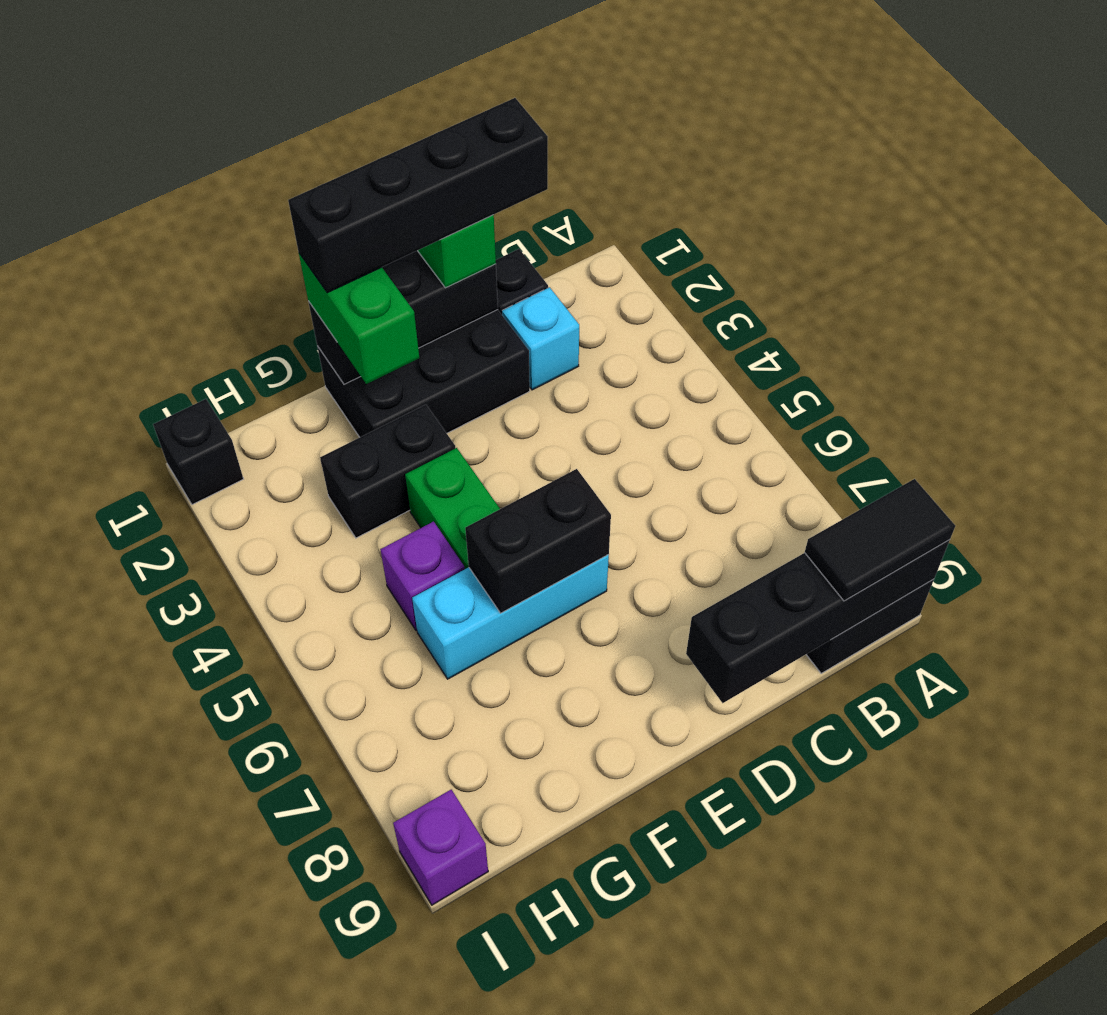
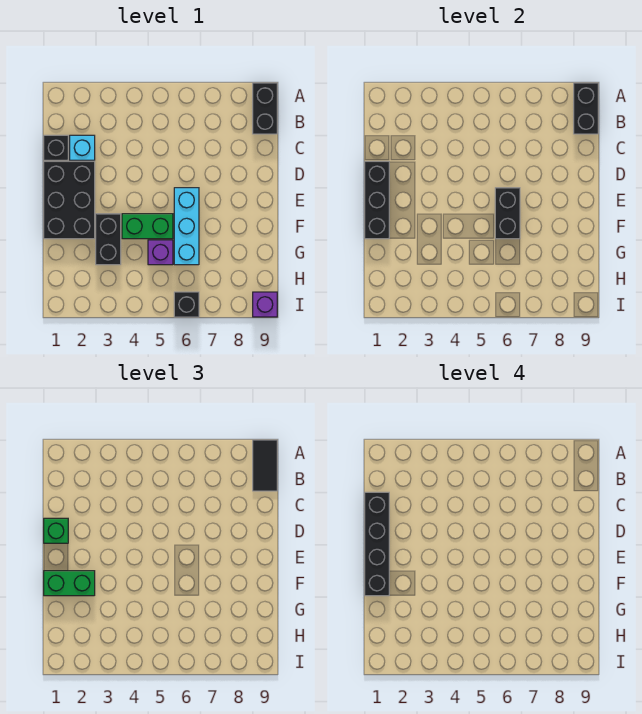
black brick A9:D9 level 2 -> black brick A9:B9 level 2
black brick I1 level 1 -> black brick I6 level 1

